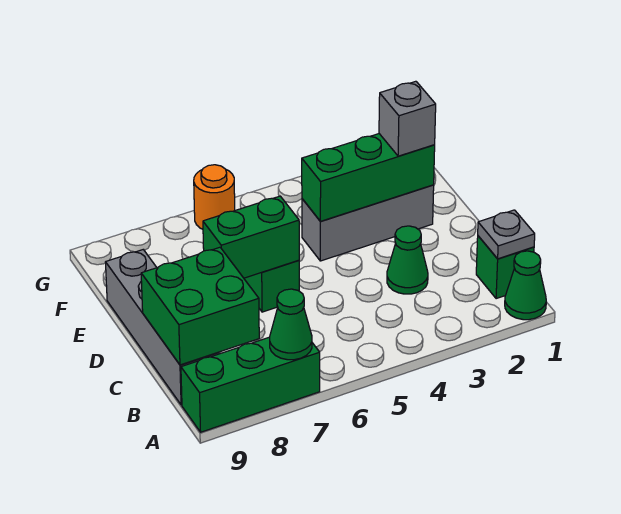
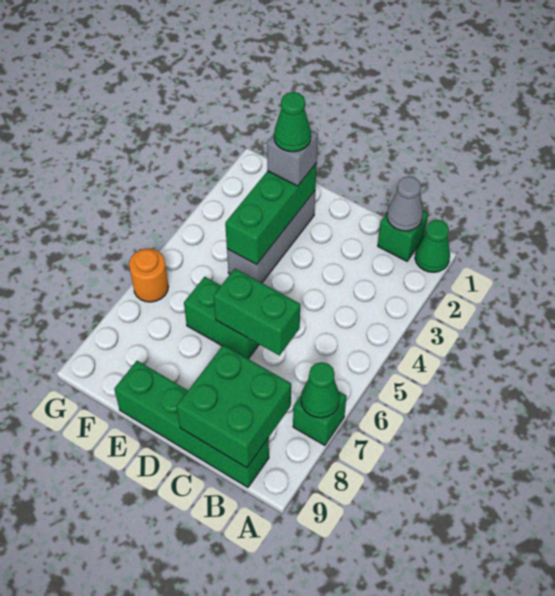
green brick A7:A9 level 1 -> green brick A7 level 1
grey plate B1 level 2 -> grey cone B1 level 2
grey brick B9:E9 level 1 -> green brick B9:E9 level 1
green cone C3 level 1 -> green cone E2 level 4
green brick D6:D7 level 2 -> green brick C6:D6 level 2

